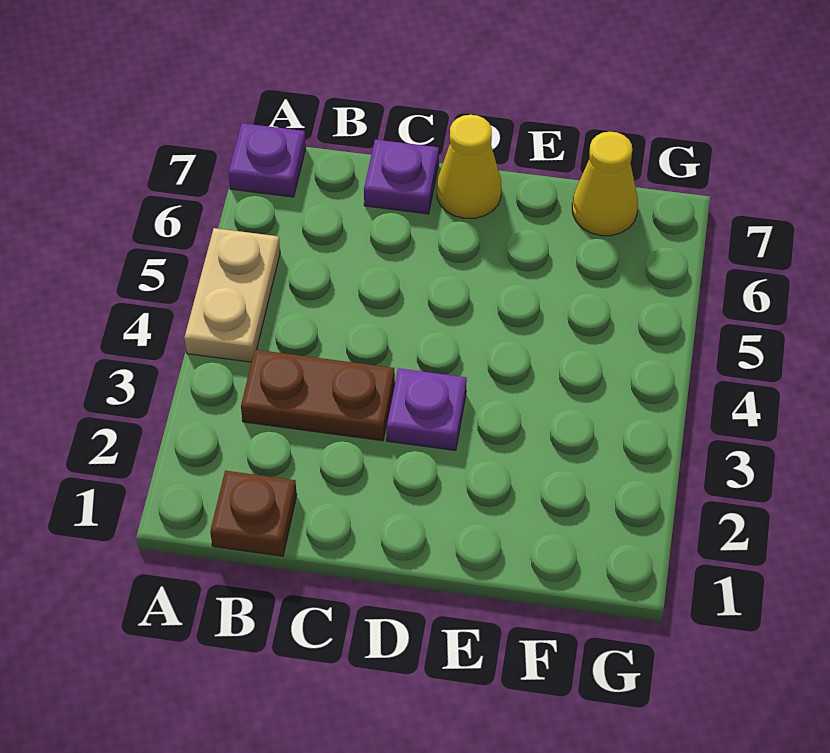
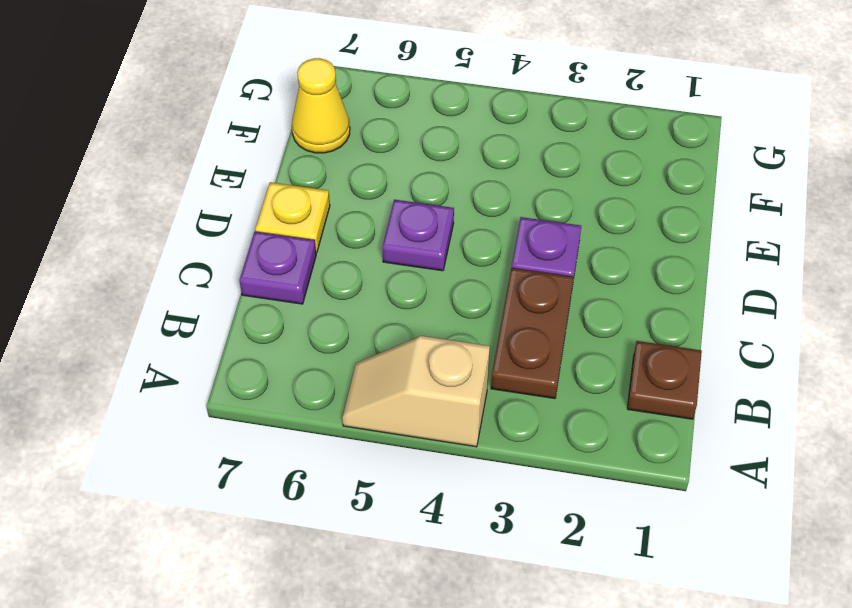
tan plate A4:A5 level 1 -> tan slope A4:A5 level 1 top 4
purple plate A7 level 1 -> purple plate D5 level 1
yellow cone D7 level 1 -> yellow plate D7 level 1

